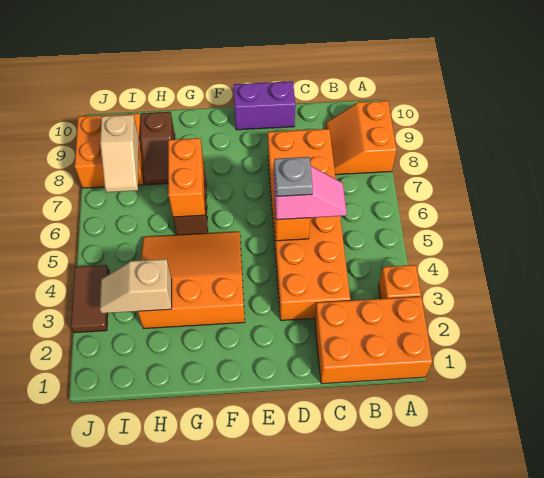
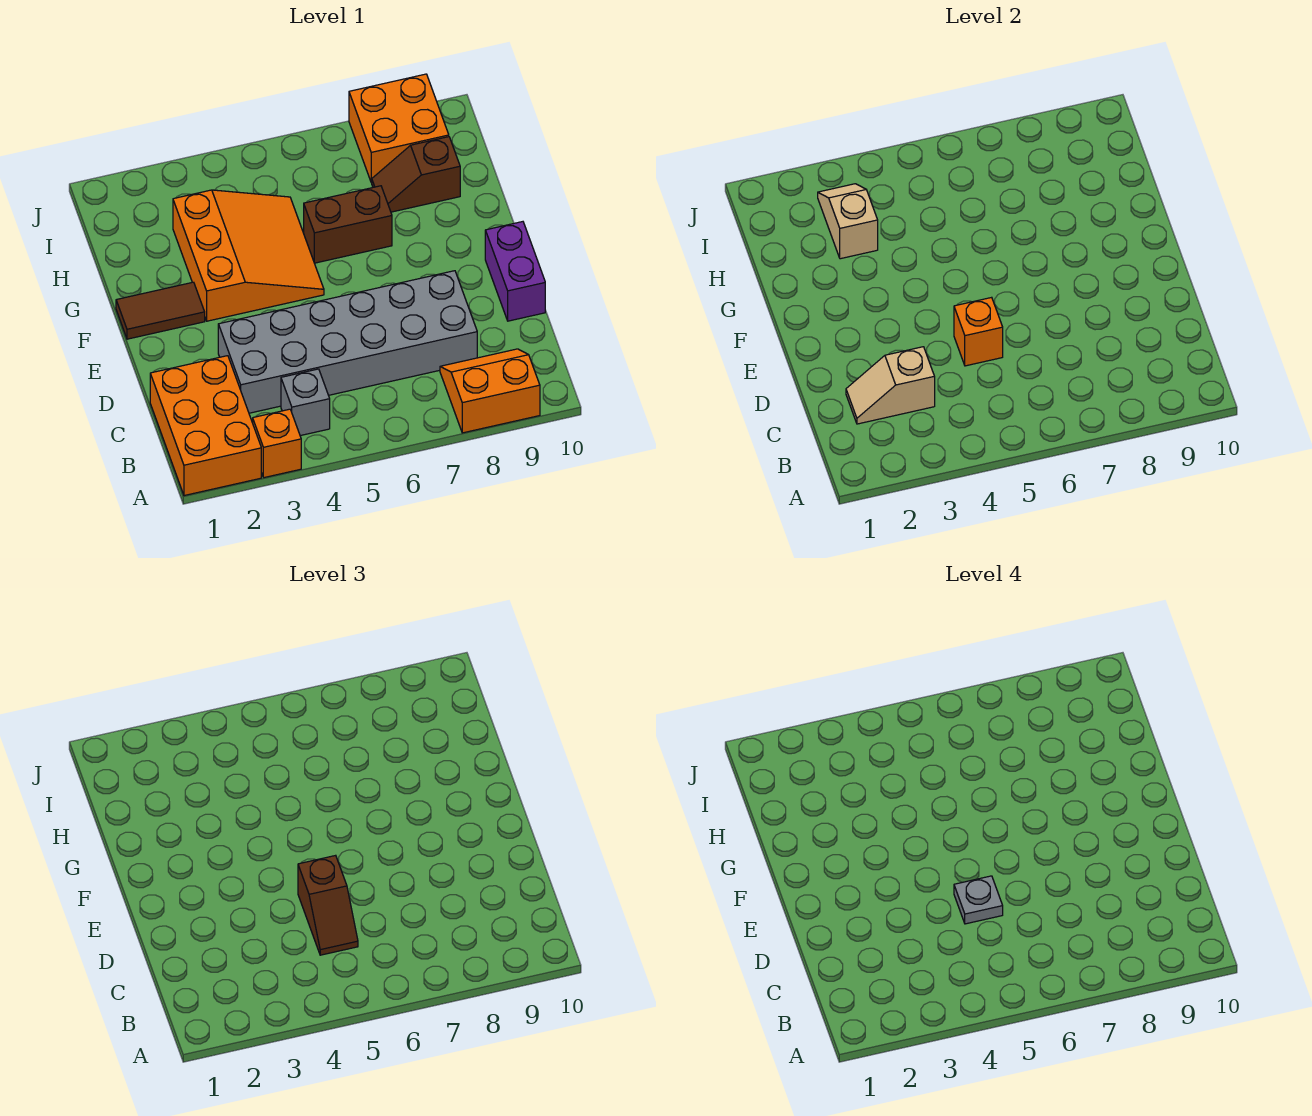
none -> grey brick B4 level 1
orange brick C3:D8 level 1 -> grey brick C3:D8 level 1
pink slope C5:D5 level 3 top D -> brown slope C5:D5 level 3 top D
orange brick G6:G7 level 2 -> none
tan slope I7:I8 level 2 top 8 -> tan slope C2:C3 level 2 top 3
brown tile J3:J4 level 1 -> brown tile F1:F2 level 1

